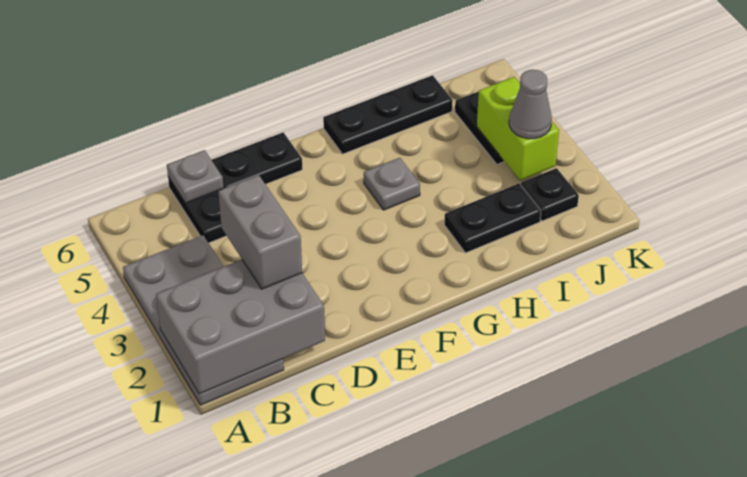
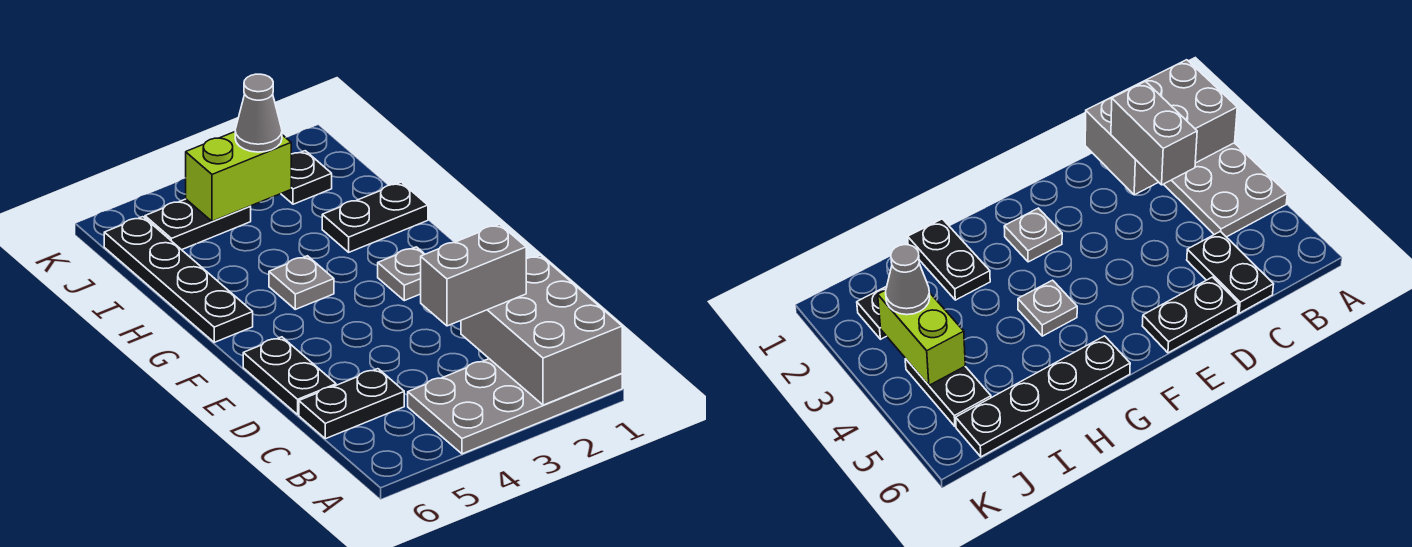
grey plate C6 level 2 -> grey plate F2 level 1
black plate G6:I6 level 1 -> black plate G6:J6 level 1
black plate H2:I2 level 1 -> black plate H1:H2 level 1

